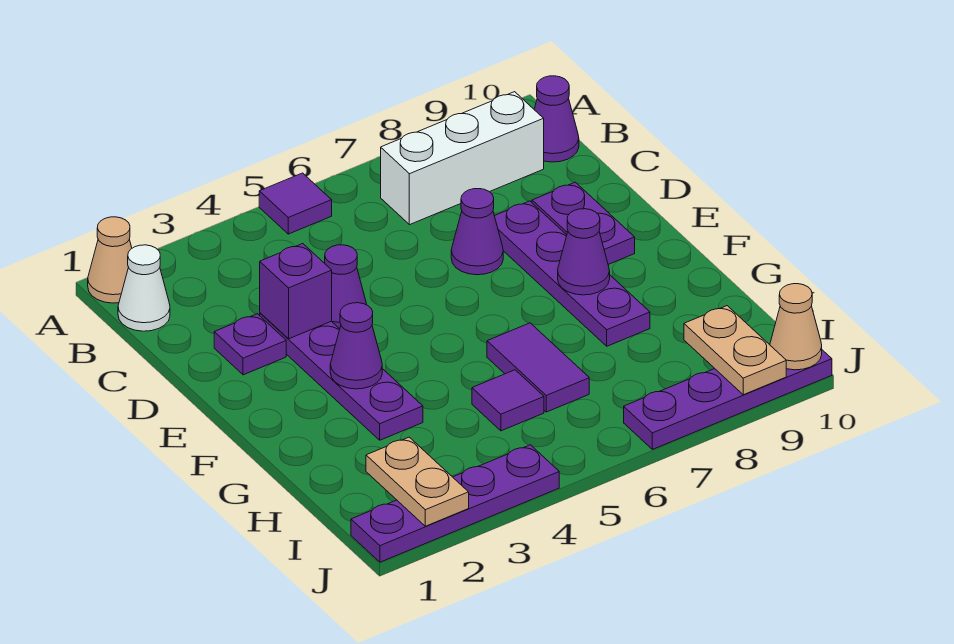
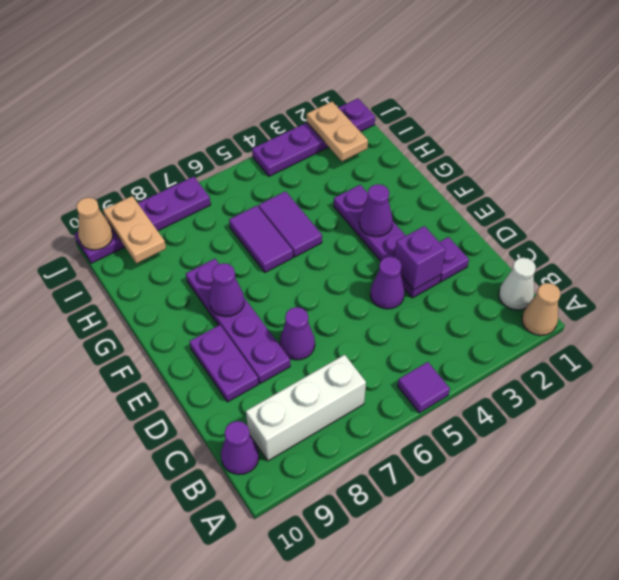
purple tile H5 level 1 -> purple tile G5:H5 level 1

